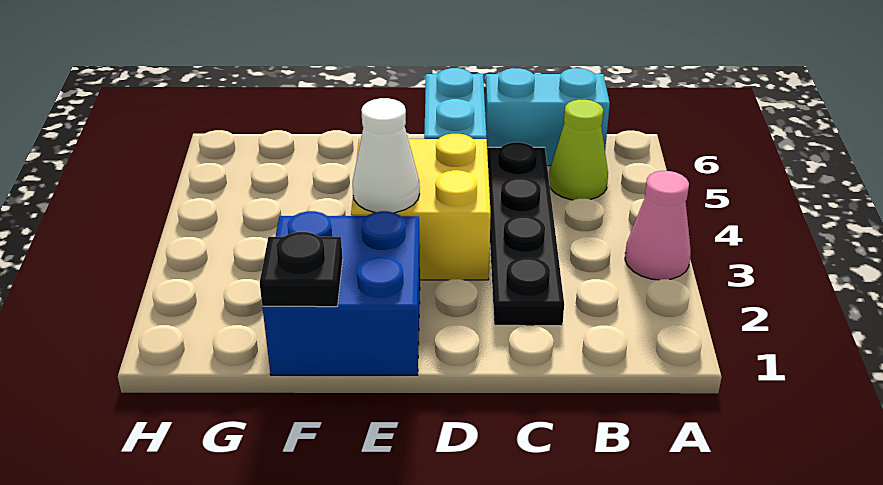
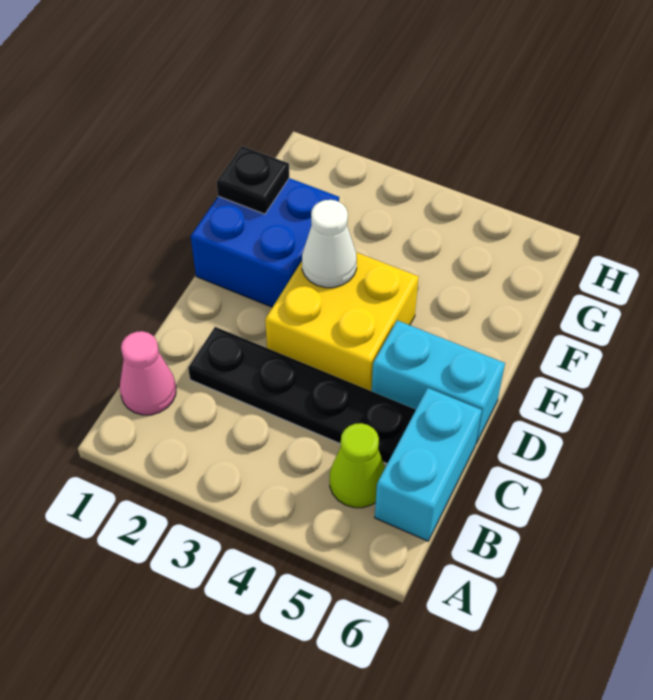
pink cone A3 level 1 -> pink cone B1 level 1

